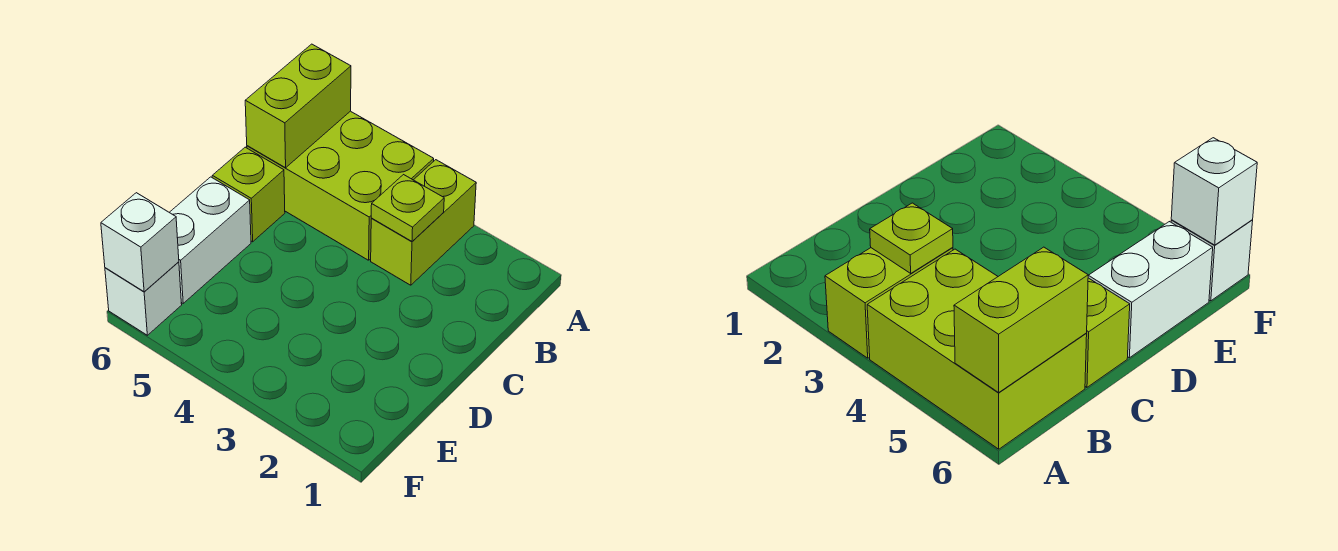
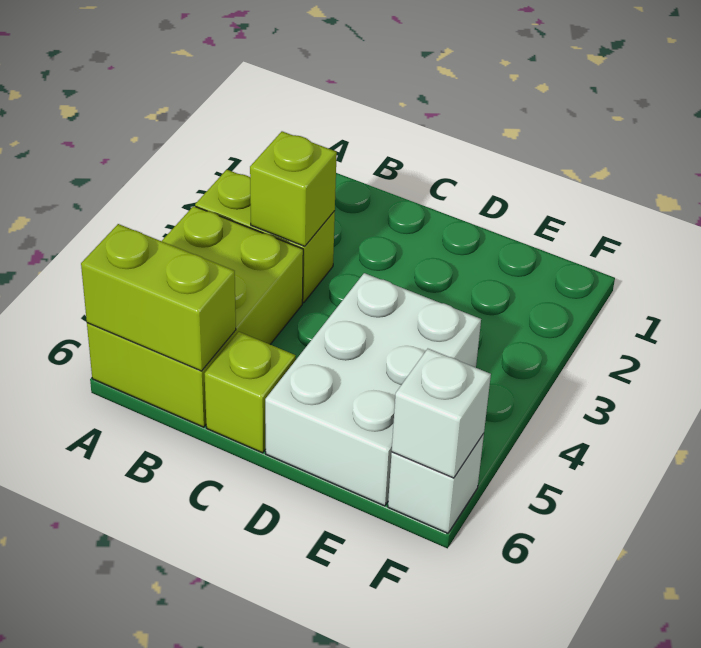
lime plate B3 level 2 -> lime brick B3 level 2
white brick D6:E6 level 1 -> white brick D4:E6 level 1

